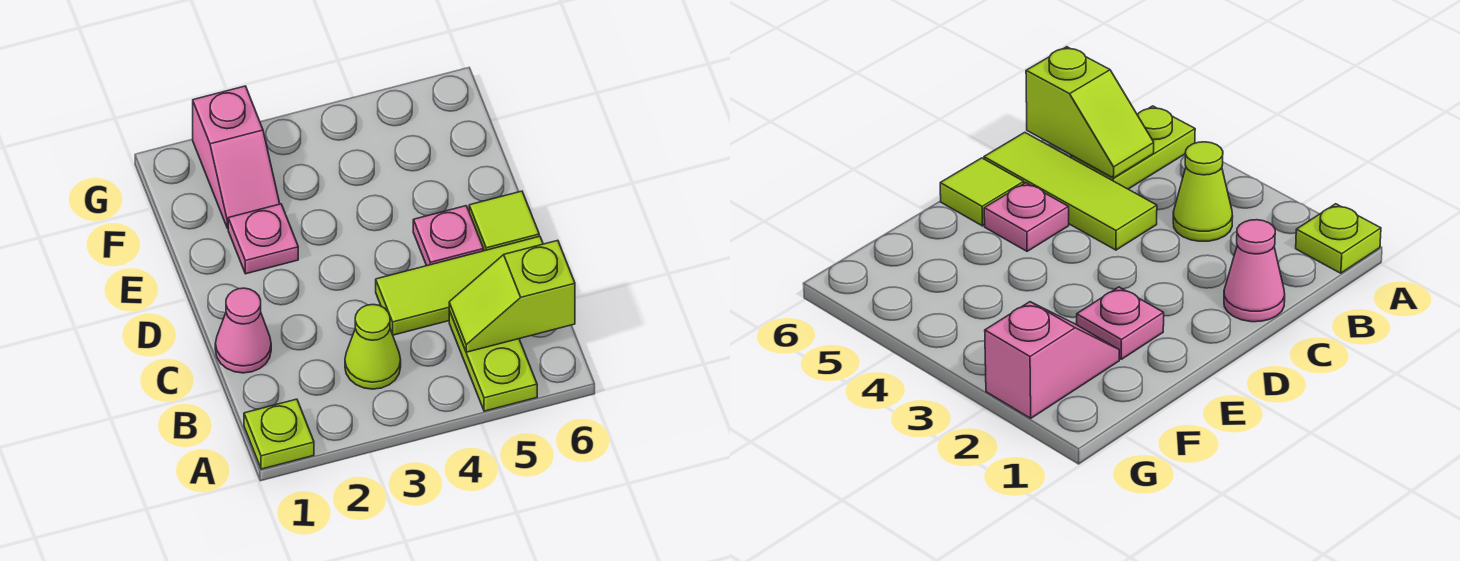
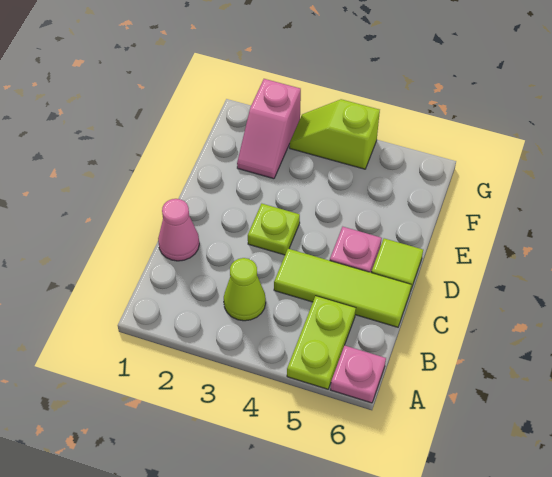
lime plate A1 level 1 -> lime plate D3 level 1
lime slope B5:B6 level 2 top 6 -> lime slope G3:G4 level 1 top 4
pink plate E2 level 1 -> pink plate A6 level 1

